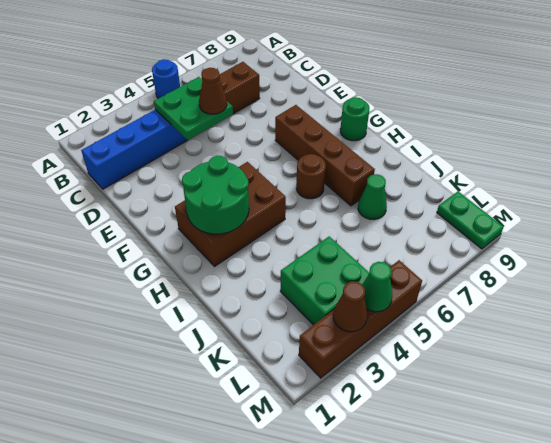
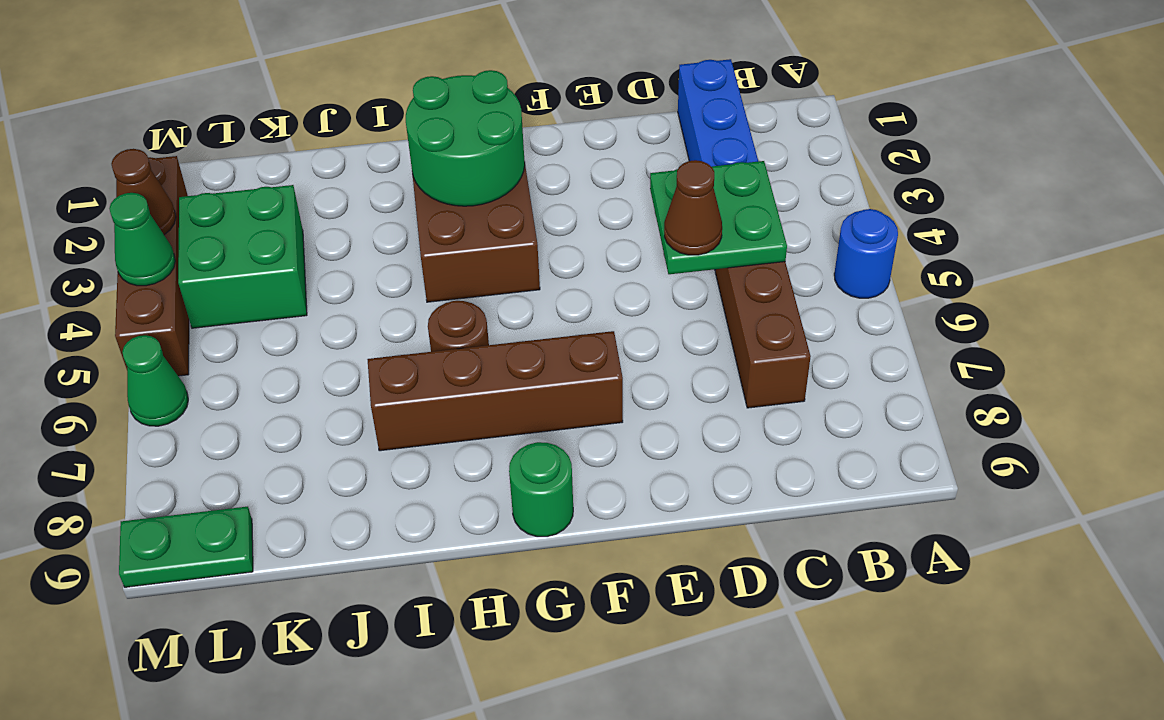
green cone J7 level 1 -> green cone M6 level 1

